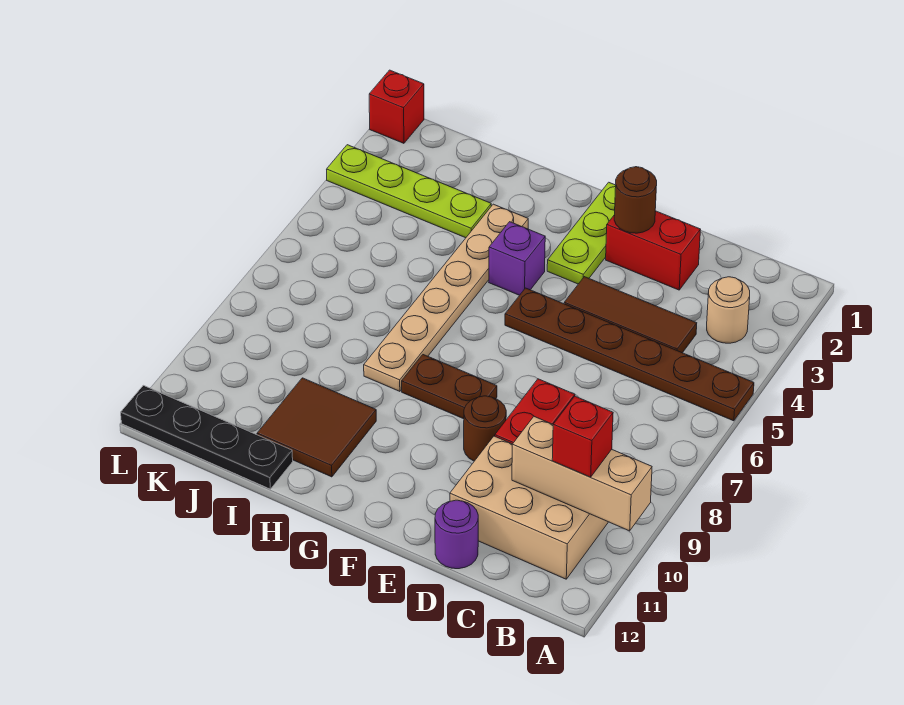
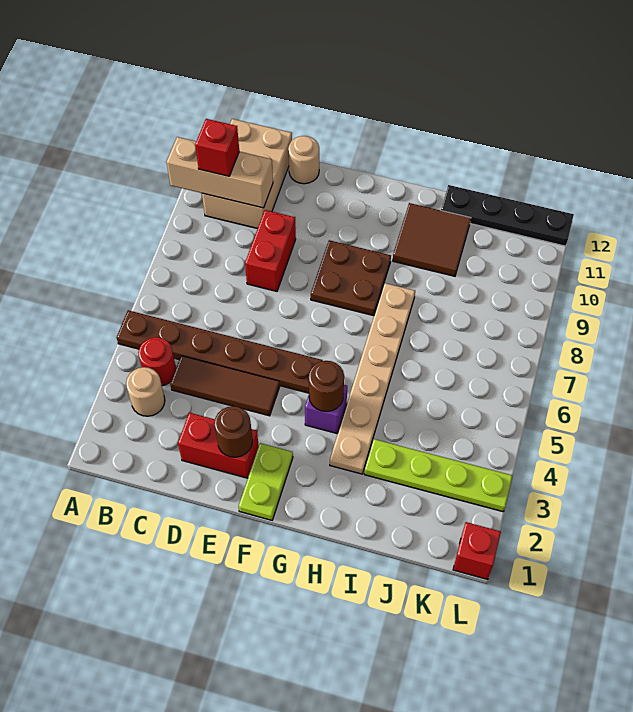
none -> red round brick B4 level 1
tan brick B10:D11 level 1 -> tan brick B10:C12 level 1
purple round brick D12 level 1 -> tan round brick D12 level 1
brown round brick E9 level 1 -> brown round brick G4 level 2
lime plate F1:F3 level 1 -> lime plate F1:F2 level 1
brown plate F8:G8 level 1 -> brown plate F8:G9 level 1

